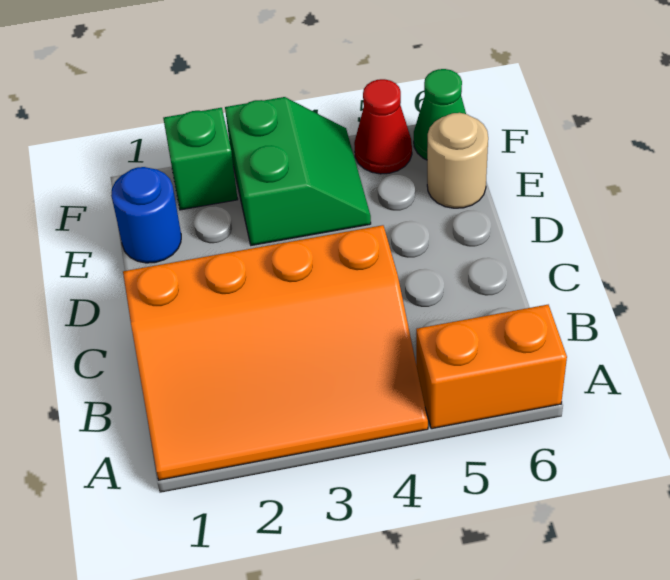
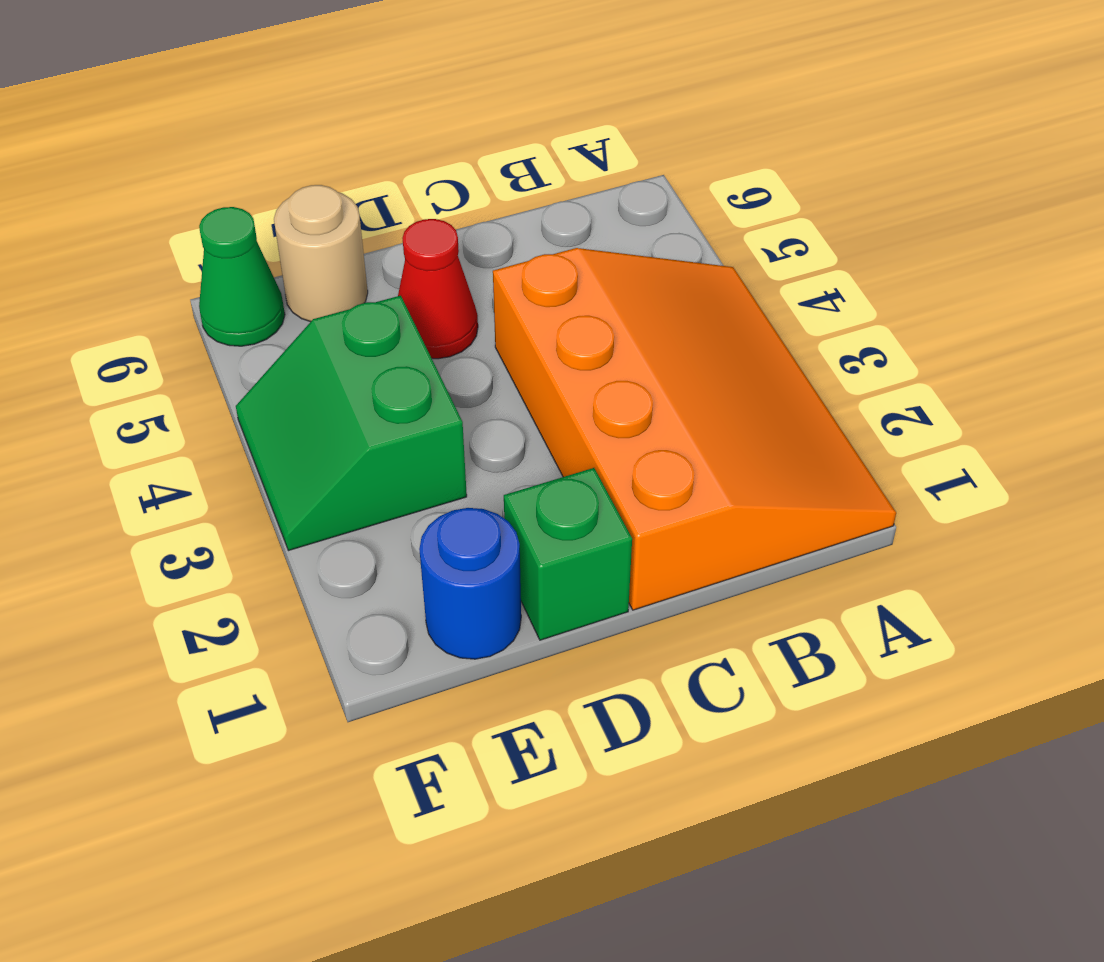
orange brick A5:A6 level 1 -> none
green slope E3:F4 level 1 top 3 -> green slope E3:F4 level 1 top E
green brick F2 level 1 -> green brick D1 level 1
red cone F5 level 1 -> red cone D5 level 1

